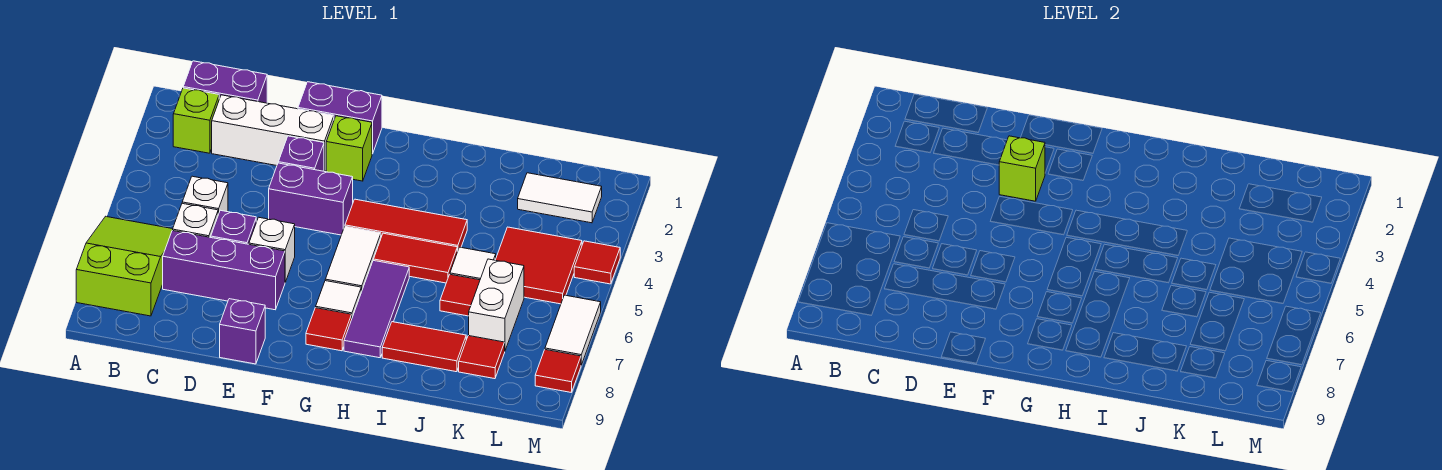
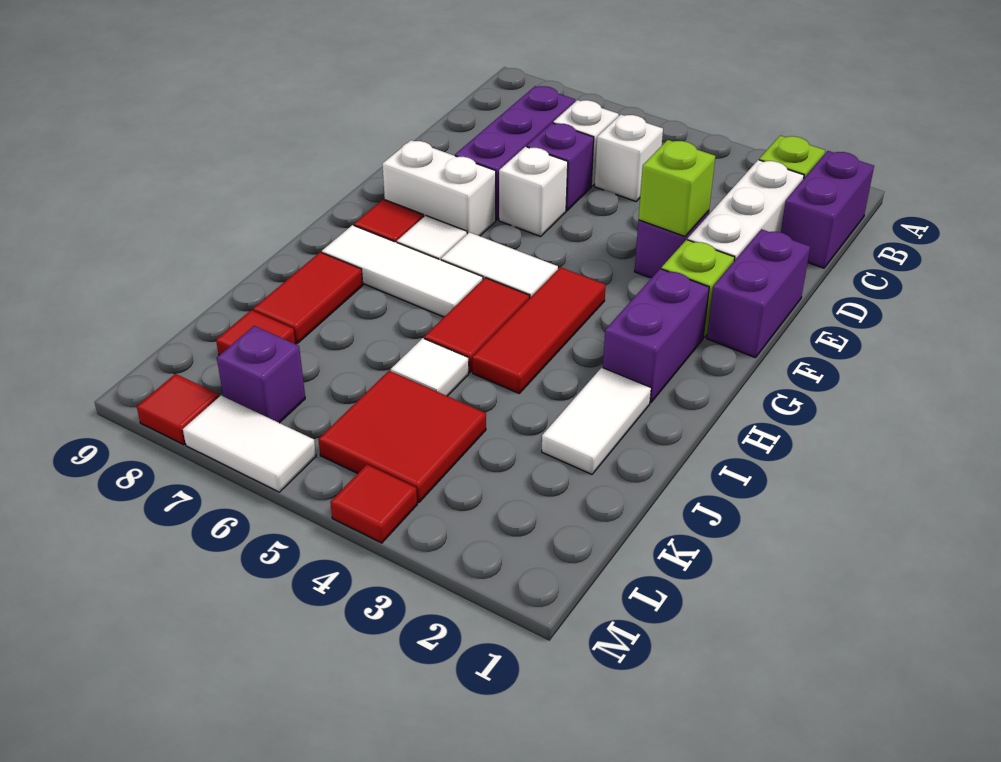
lime slope A6:B8 level 1 top 8 -> none
purple brick E4:F4 level 1 -> purple brick G2:H2 level 1
purple brick E9 level 1 -> purple brick L7 level 1
purple tile H6:H8 level 1 -> white tile H6:H8 level 1
red tile J6 level 1 -> none
white tile K2:L2 level 1 -> white tile I2:J2 level 1
white brick K6:K7 level 1 -> white brick F7:F8 level 1

